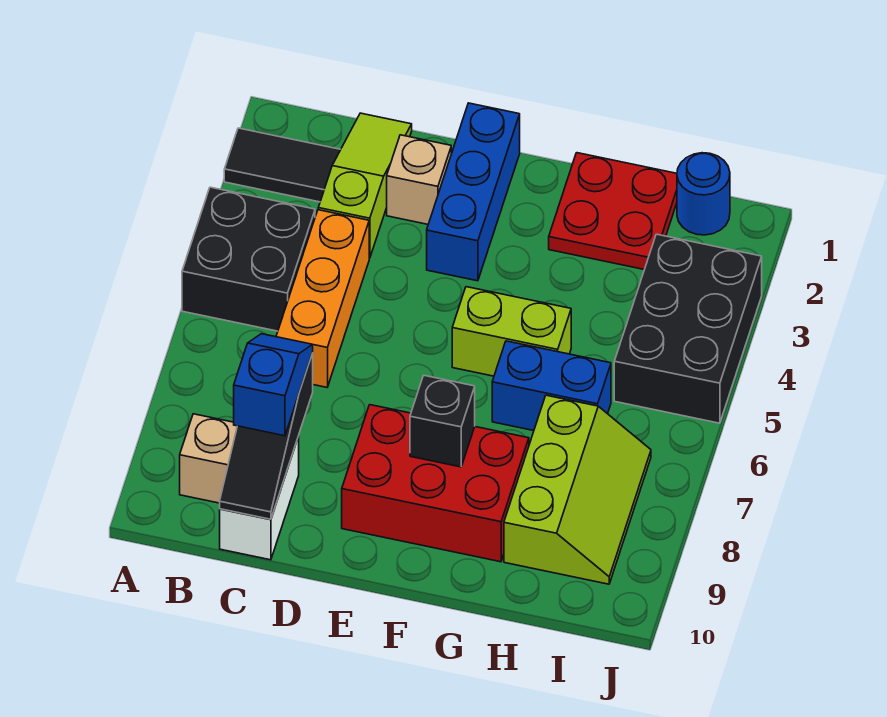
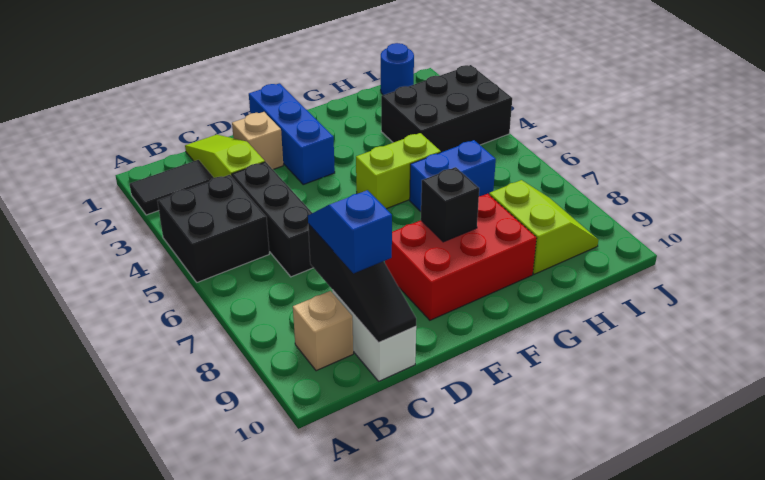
orange brick C4:C6 level 1 -> black brick C4:C6 level 1
red plate G1:H2 level 1 -> none
lime slope H7:I9 level 1 top H -> lime slope H8:I9 level 1 top H
black brick I3:J5 level 1 -> black brick H3:J4 level 1

